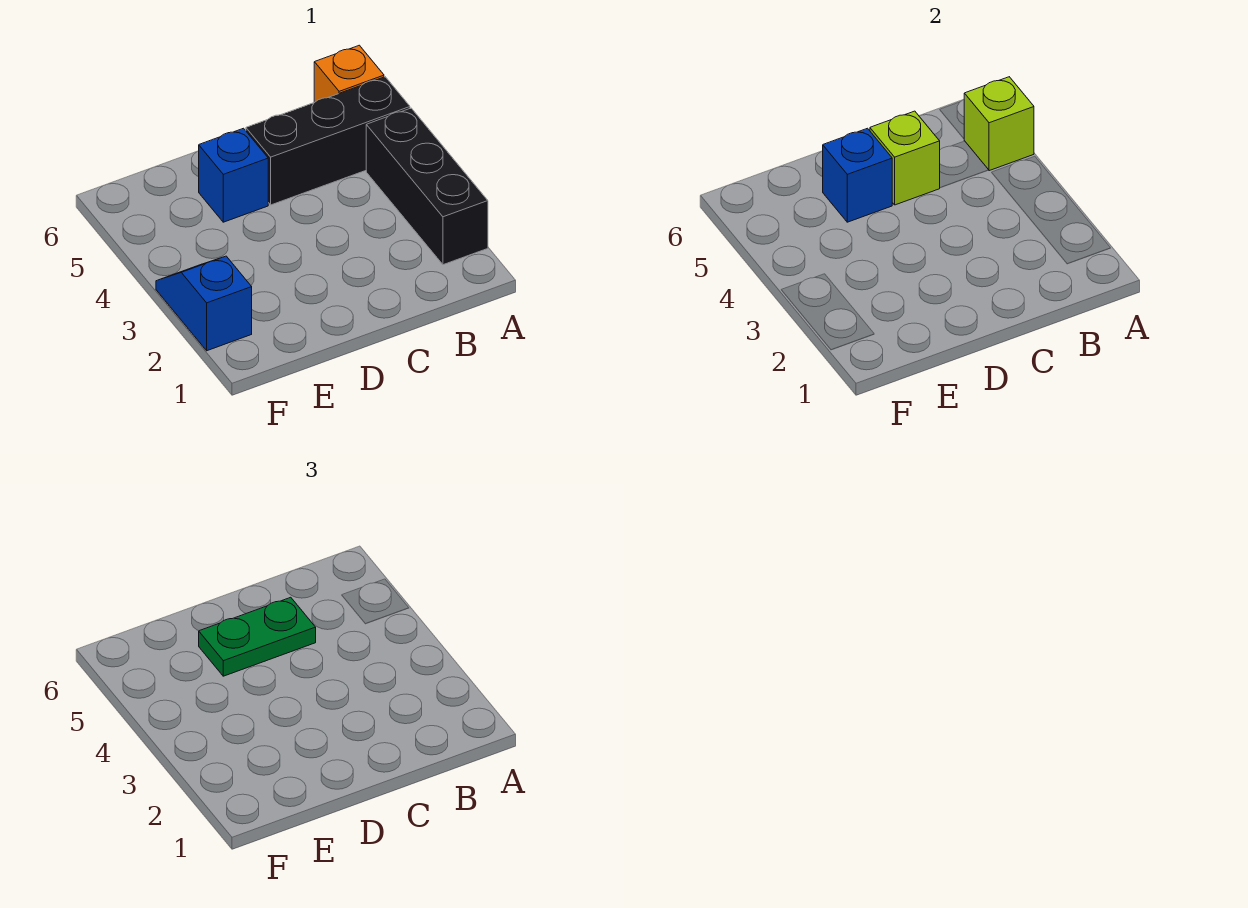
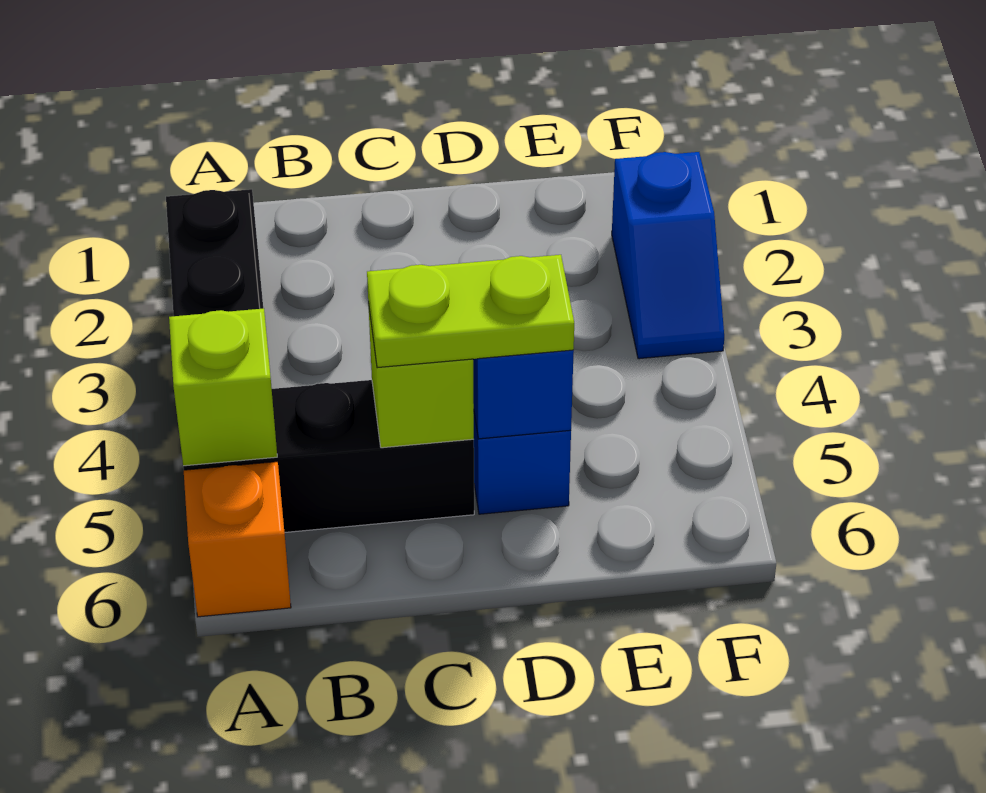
green plate C5:D5 level 3 -> lime plate C5:D5 level 3

